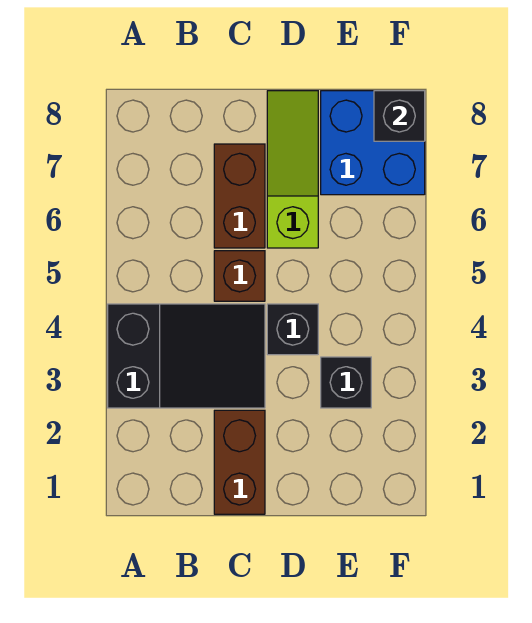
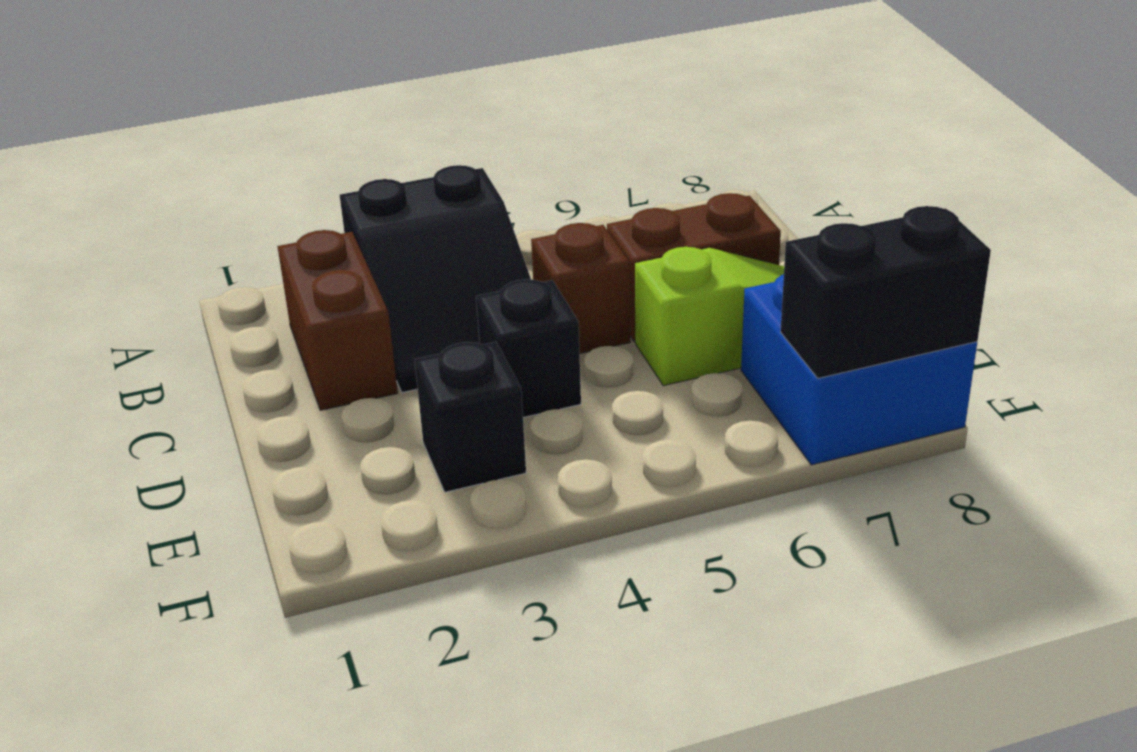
brown brick C1:C2 level 1 -> brown brick B2:C2 level 1
black brick F8 level 2 -> black brick F7:F8 level 2

